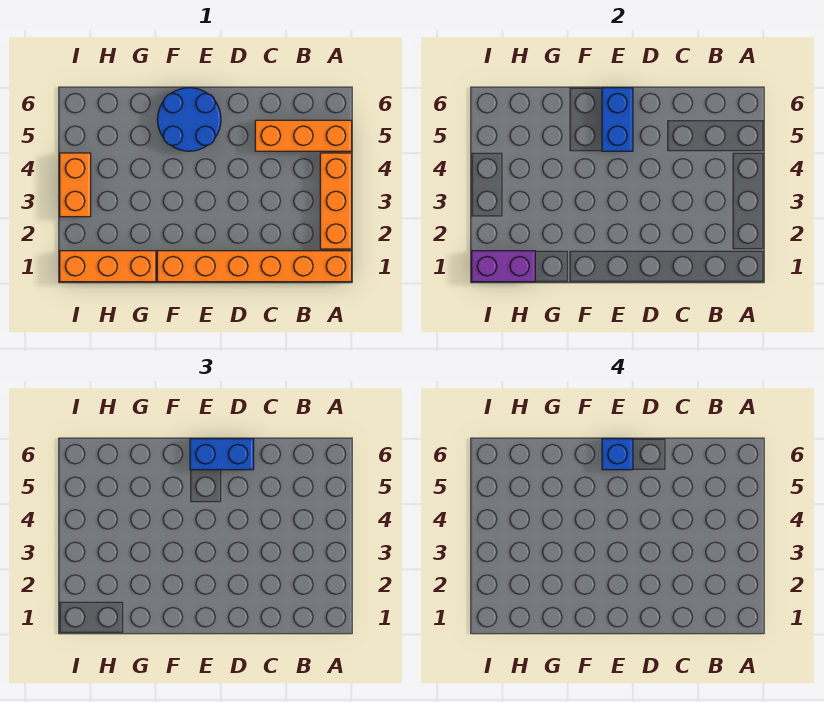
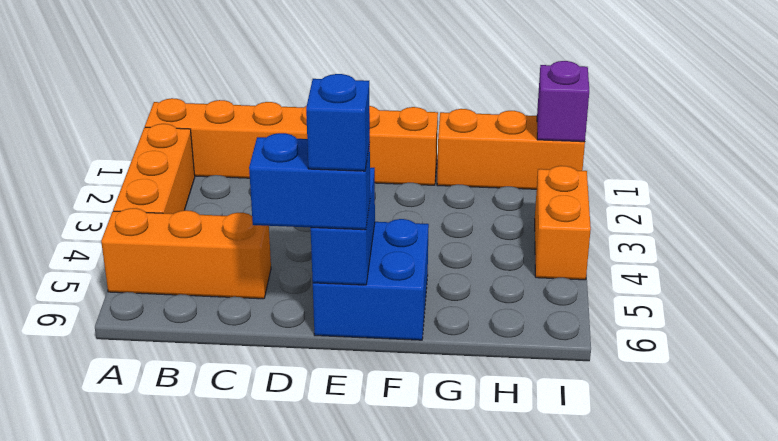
blue round brick E5:F6 level 1 -> blue brick E5:F6 level 1
purple brick H1:I1 level 2 -> purple brick I1 level 2

